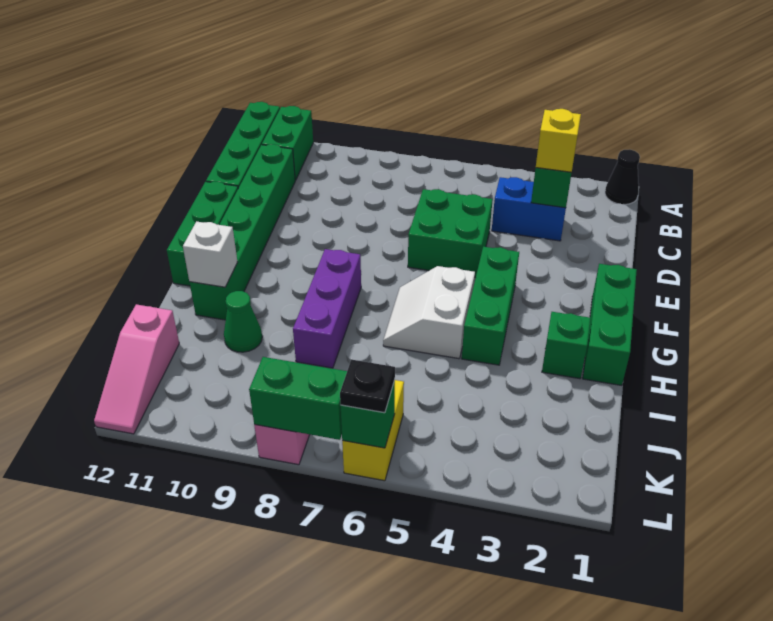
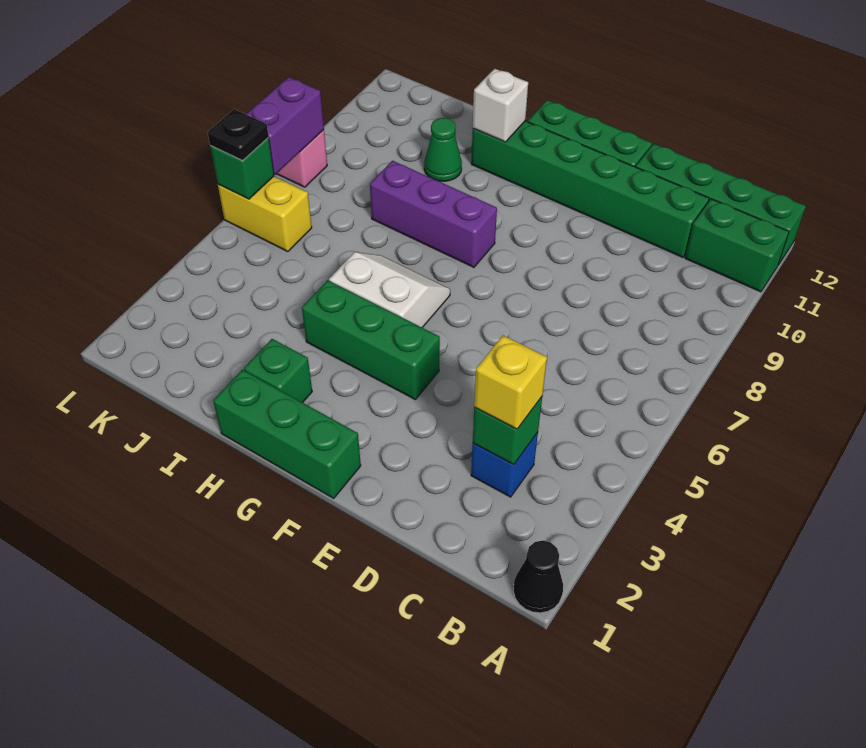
blue brick C3:C4 level 1 -> blue brick C3 level 1
green brick D5:E6 level 1 -> none
pink slope J12:L12 level 1 top J -> none
green brick L7:L8 level 2 -> purple brick L7:L8 level 2

